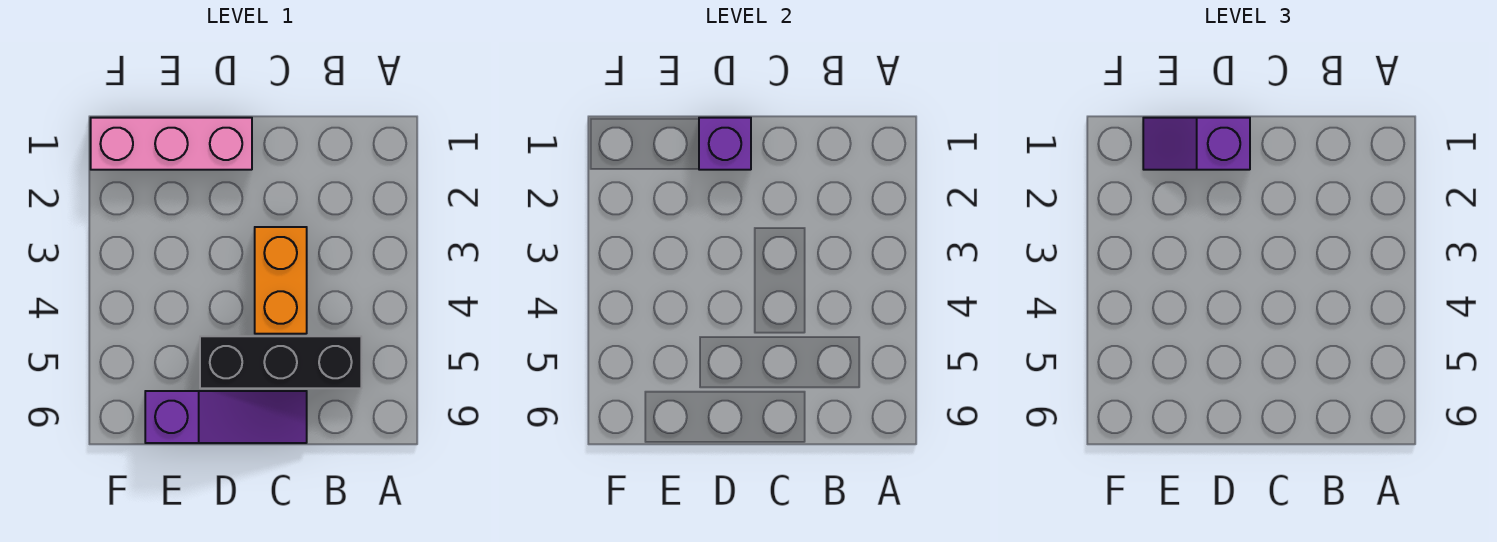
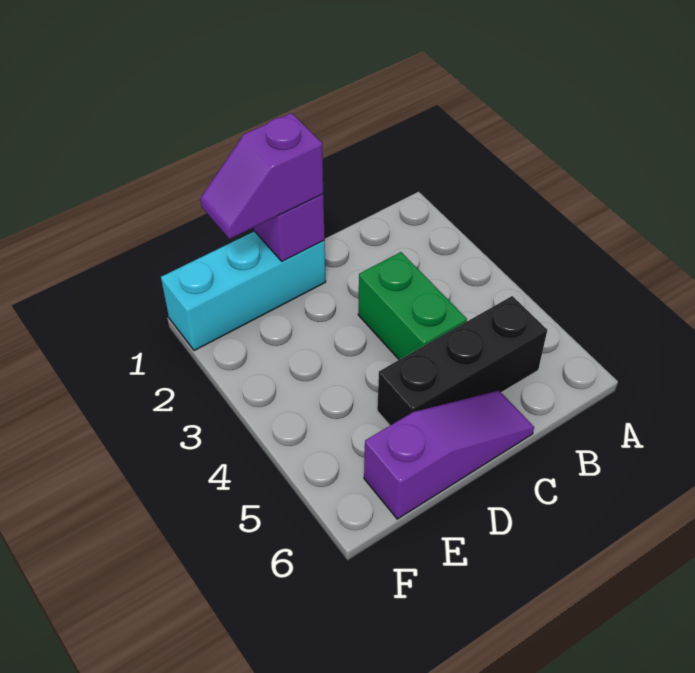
orange brick C3:C4 level 1 -> green brick C3:C4 level 1
pink brick D1:F1 level 1 -> cyan brick D1:F1 level 1

